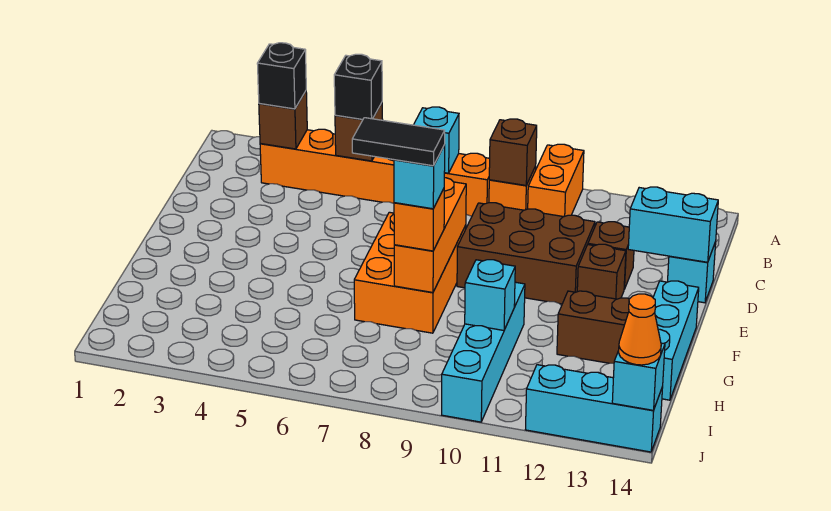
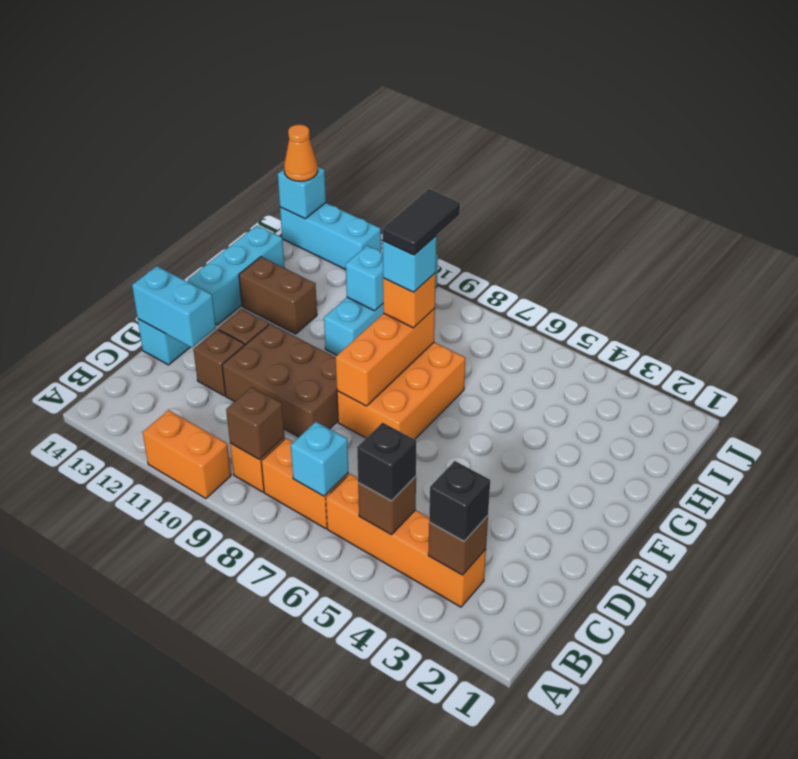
orange brick A10:B10 level 1 -> orange brick A10:A11 level 1
black tile G7:G8 level 5 -> black tile G8:H8 level 5

